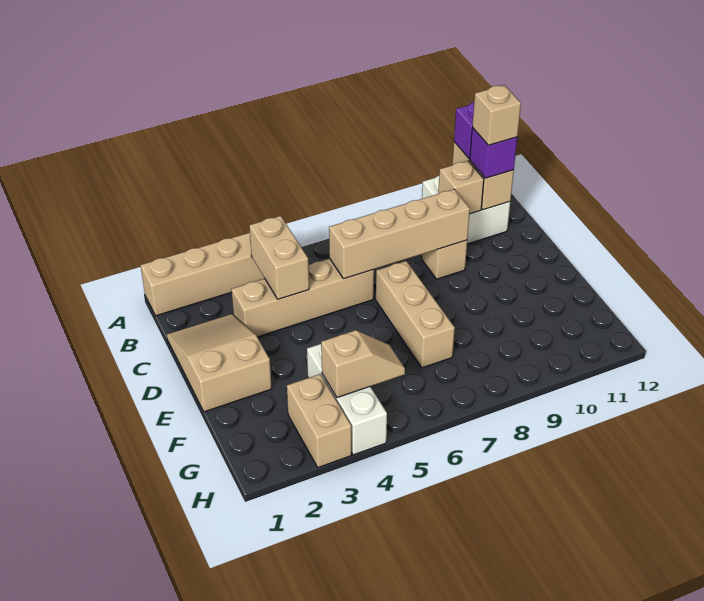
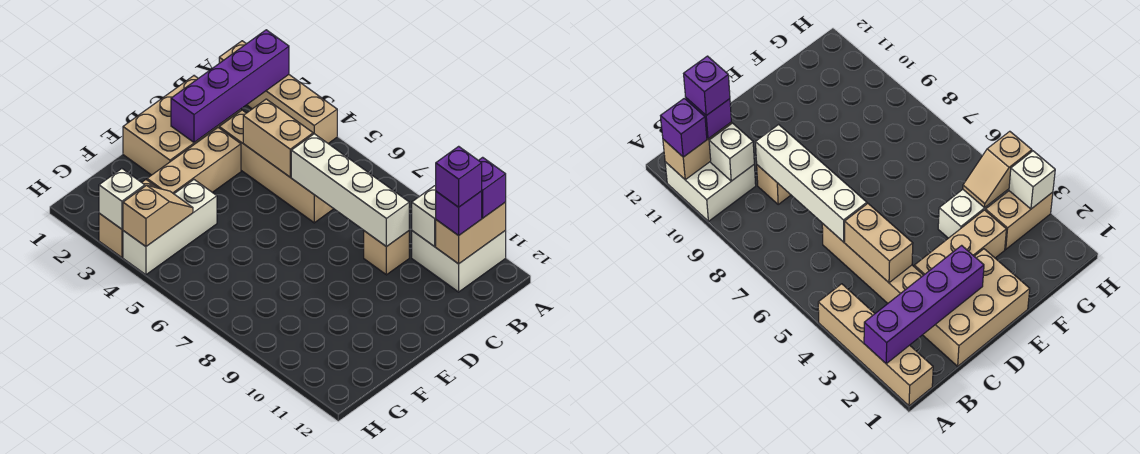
none -> purple brick A2:D2 level 2
tan brick B4:C4 level 2 -> tan brick C4:C5 level 2
tan brick B10 level 2 -> white brick B10 level 2
tan brick B11 level 4 -> purple brick B11 level 4
tan slope C1:E2 level 1 top E -> tan brick C1:E2 level 1
tan brick C6:C9 level 2 -> white brick C6:C9 level 2
tan brick D7:F7 level 1 -> tan brick D3:F3 level 1
tan slope G4:G5 level 2 top 4 -> tan slope G4:H4 level 2 top H
none -> white brick H3 level 2

